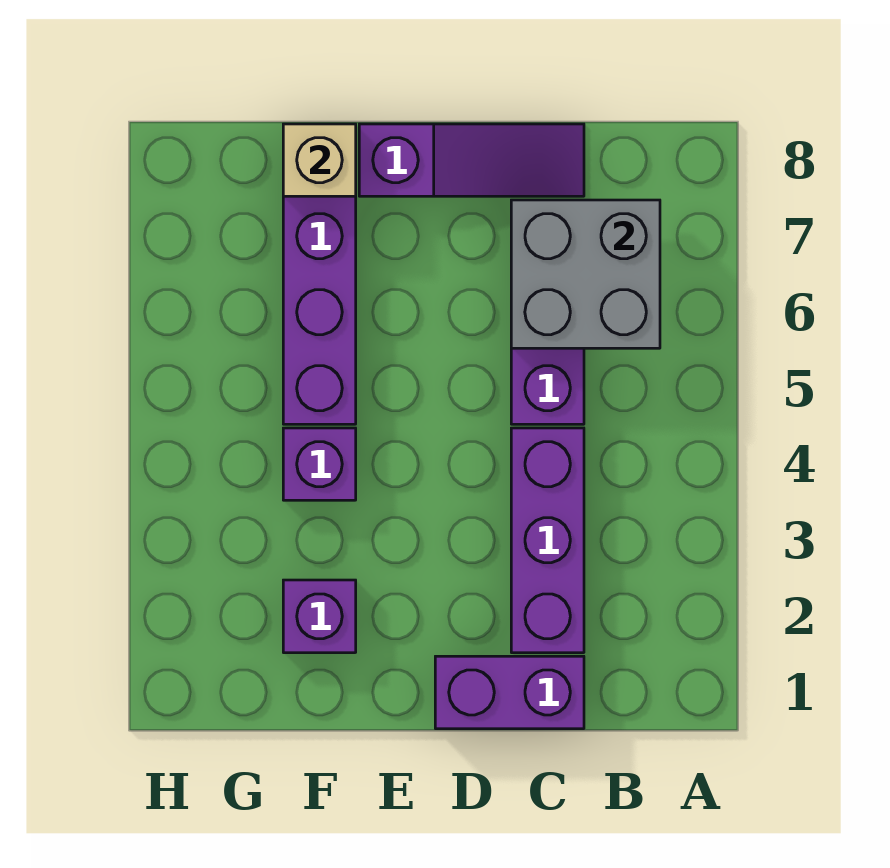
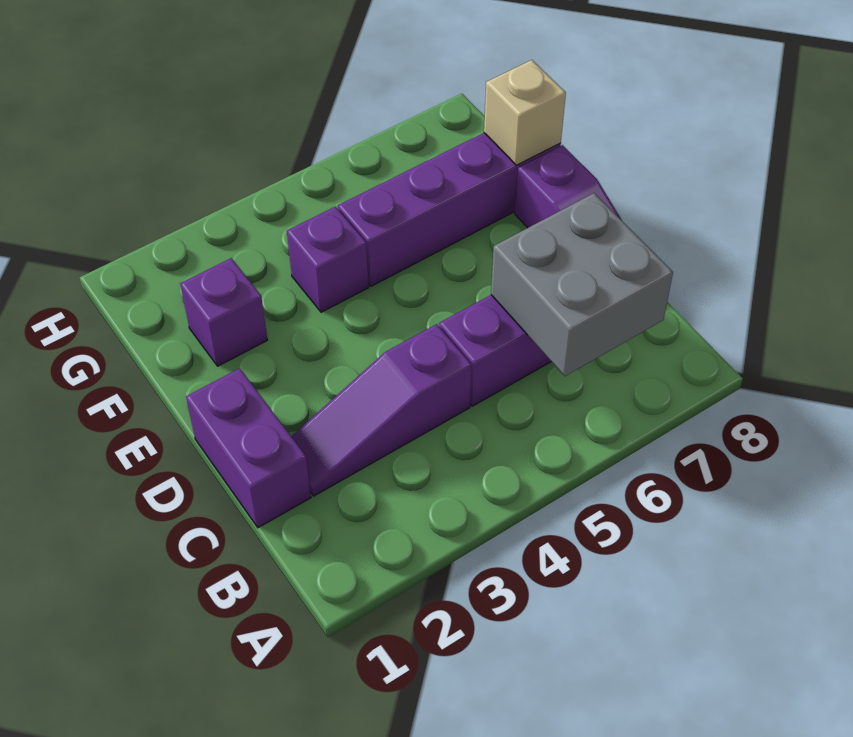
purple brick C2:C4 level 1 -> purple slope C2:C4 level 1 top 4

